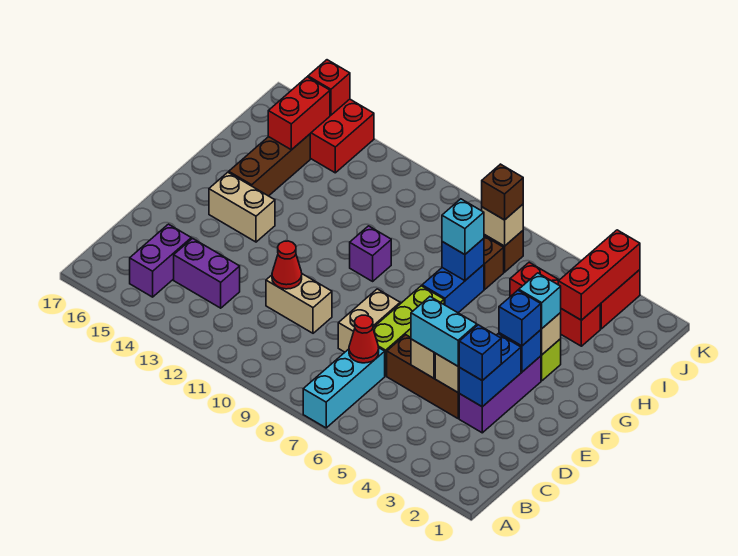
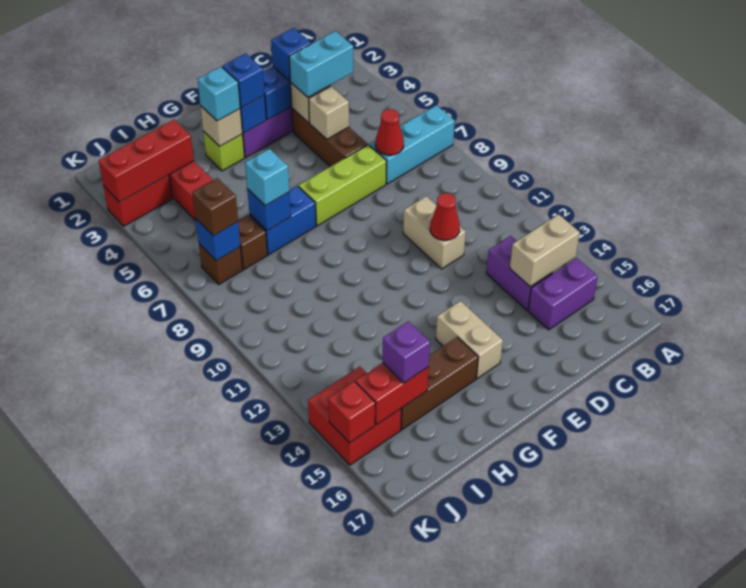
cyan brick D4:D5 level 3 -> cyan brick C4:D4 level 3
tan brick D8:E8 level 1 -> tan brick B14:C14 level 2
purple brick G10 level 1 -> purple brick I15 level 3
tan brick J7 level 2 -> blue brick J7 level 2

